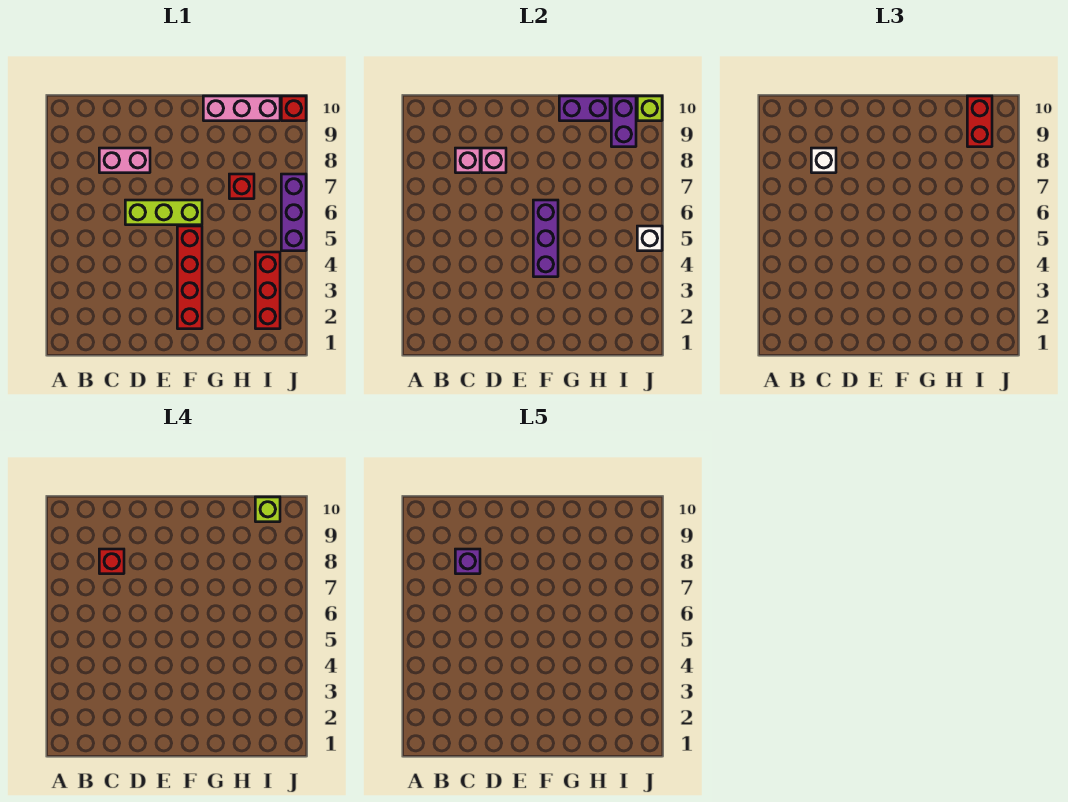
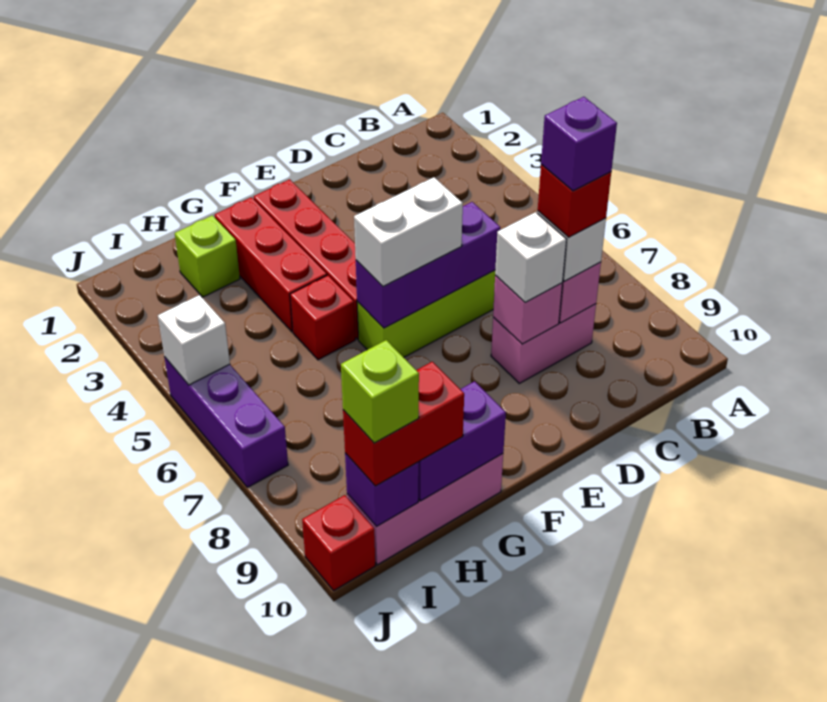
none -> white brick D8 level 3
none -> white brick E6:F6 level 3
purple brick F4:F6 level 2 -> purple brick D6:F6 level 2
red brick H7 level 1 -> red brick G5 level 1
red brick I2:I4 level 1 -> red brick G2:G4 level 1
purple brick I9:I10 level 2 -> purple brick I10 level 2
red brick I9:I10 level 3 -> red brick H10:I10 level 3
lime brick J10 level 2 -> lime brick H2 level 1

